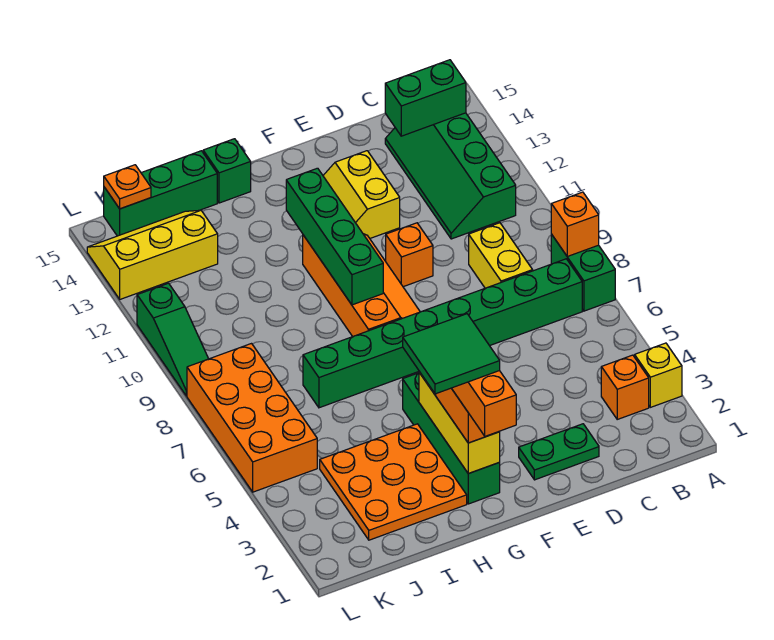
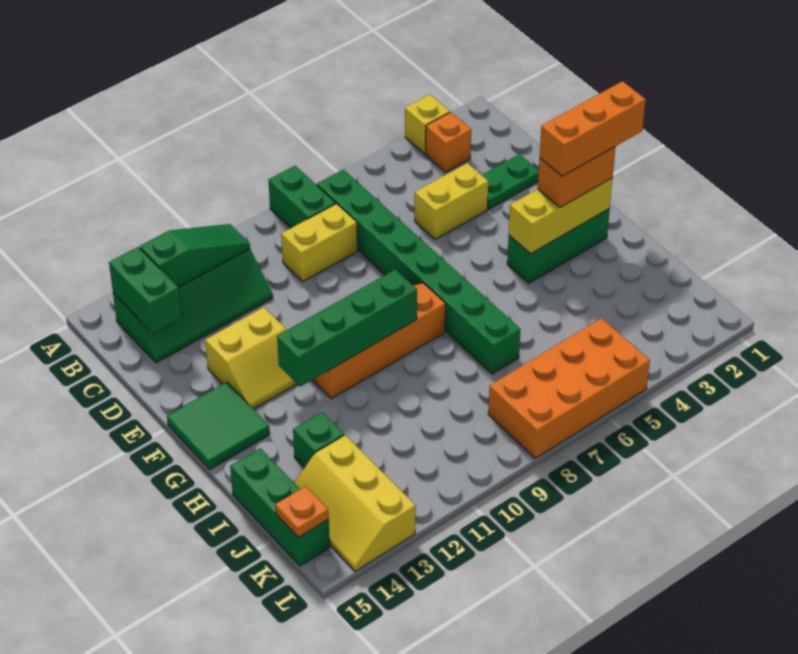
green brick A7:A8 level 1 -> green brick A8:B8 level 1
orange brick A8 level 2 -> none
green plate D2:E2 level 1 -> green plate D2:D3 level 1
none -> yellow brick D4:D5 level 1
orange brick E10 level 1 -> none
green brick G2:G5 level 1 -> green brick G2:G4 level 1
green tile G2:H3 level 5 -> green tile F14:G15 level 1
orange plate H2:J4 level 1 -> none
green brick H15 level 1 -> green brick I13 level 1
green slope L9:L11 level 1 top 11 -> green slope B11:B13 level 2 top 13

